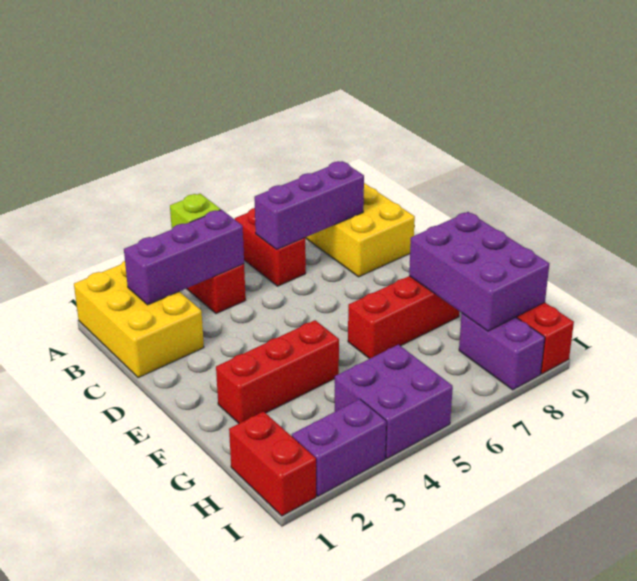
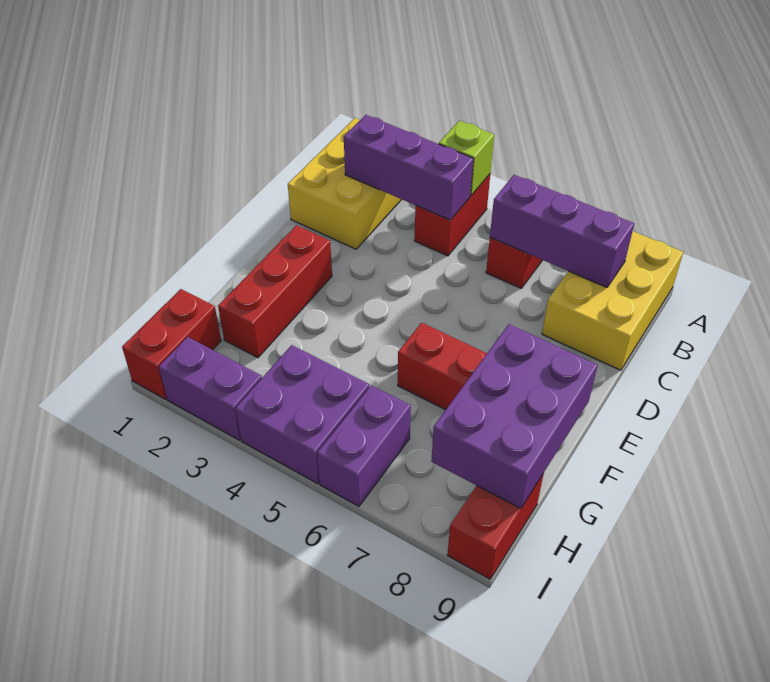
red brick F2:F4 level 1 -> red brick E2:G2 level 1
purple brick H8:I8 level 1 -> purple brick H6:I6 level 1

